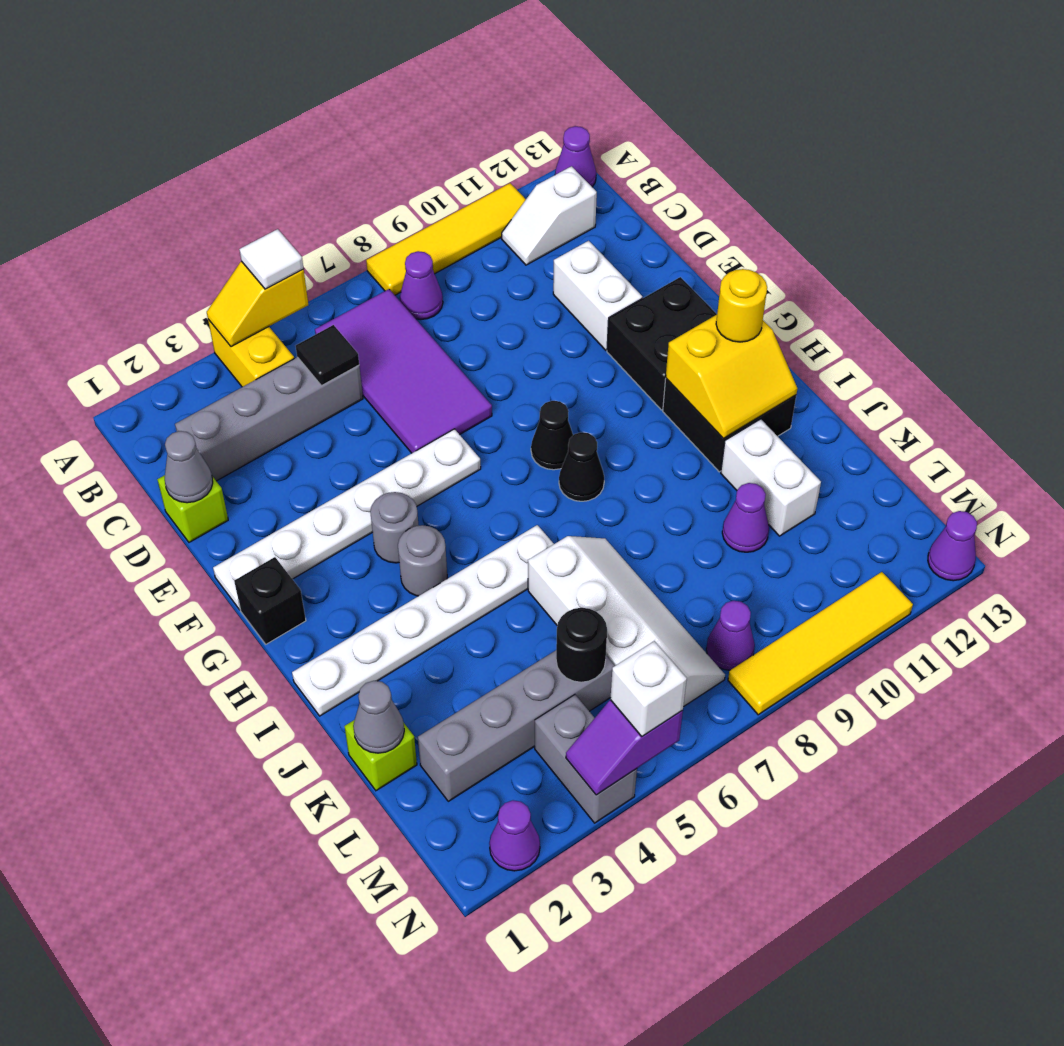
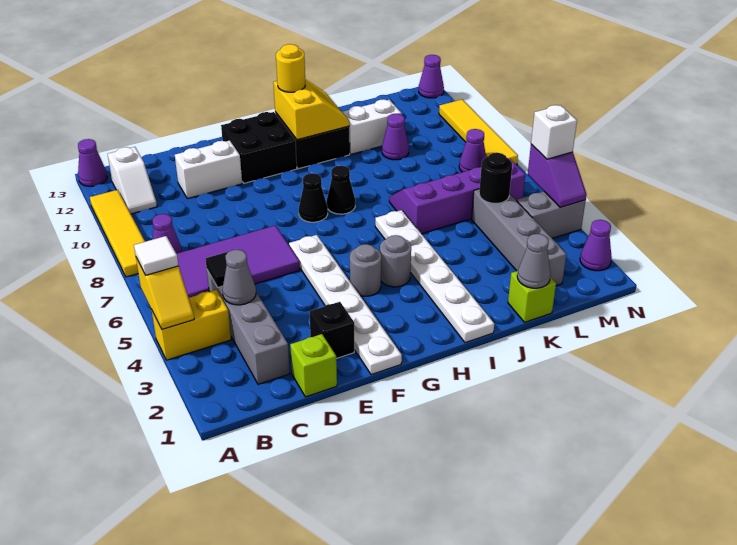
grey cone D1 level 2 -> grey cone C4 level 2
black brick G1 level 1 -> black brick E2 level 1
white slope J6:M7 level 1 top 6 -> purple slope J6:M7 level 1 top 6

